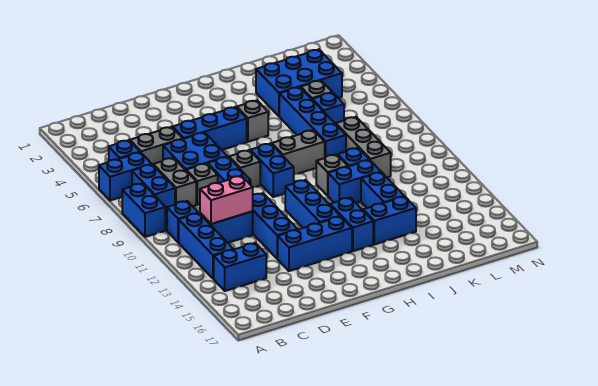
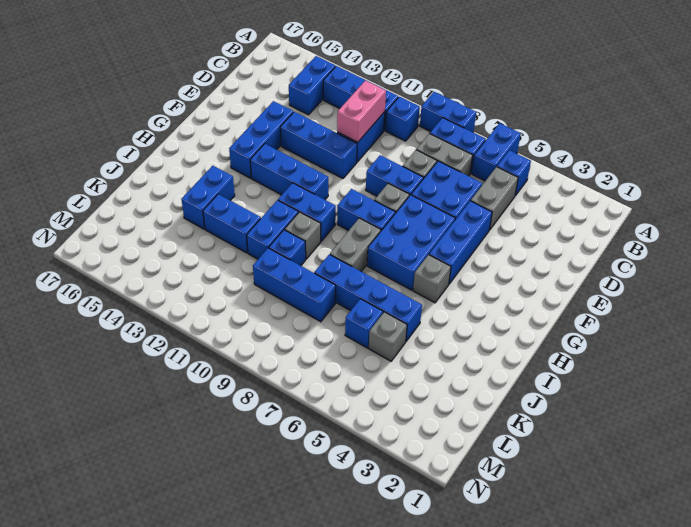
blue brick H13:H14 level 1 -> blue brick H10:H11 level 1
blue brick J3:L4 level 1 -> blue brick F6:H7 level 1
grey brick K8:K10 level 1 -> blue brick K8:K10 level 1

